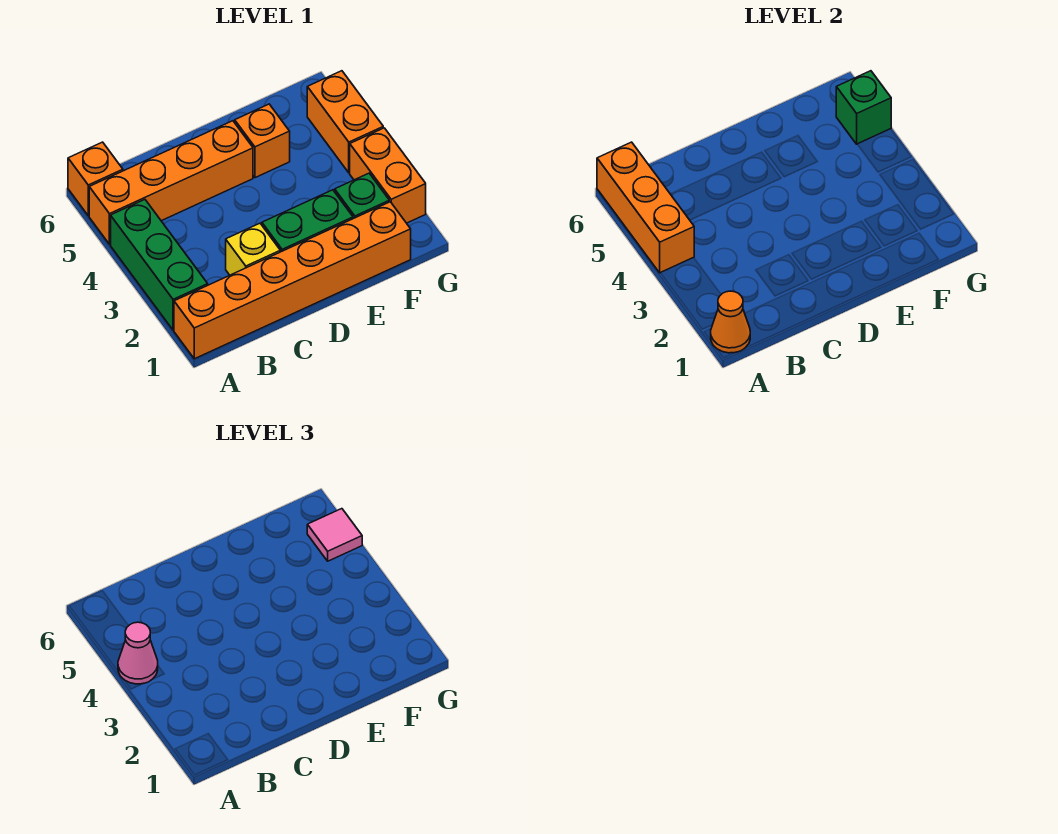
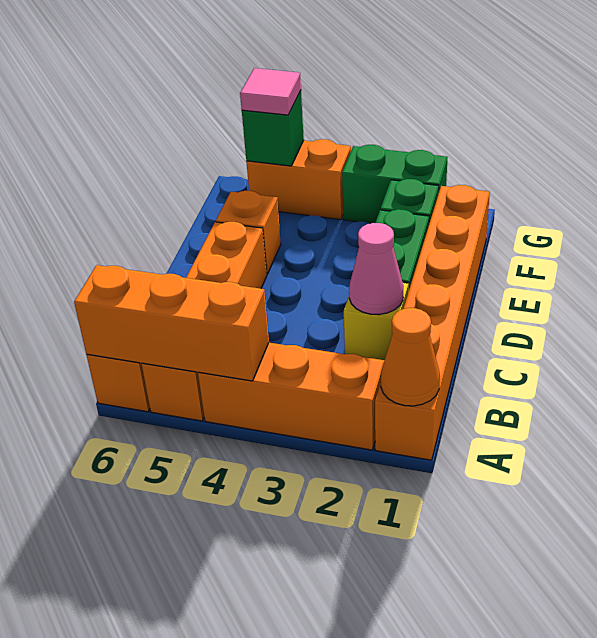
green brick A2:A4 level 1 -> orange brick A2:A4 level 1
pink cone A4 level 3 -> pink cone C2 level 2
orange brick G2:G3 level 1 -> green brick G2:G3 level 1

